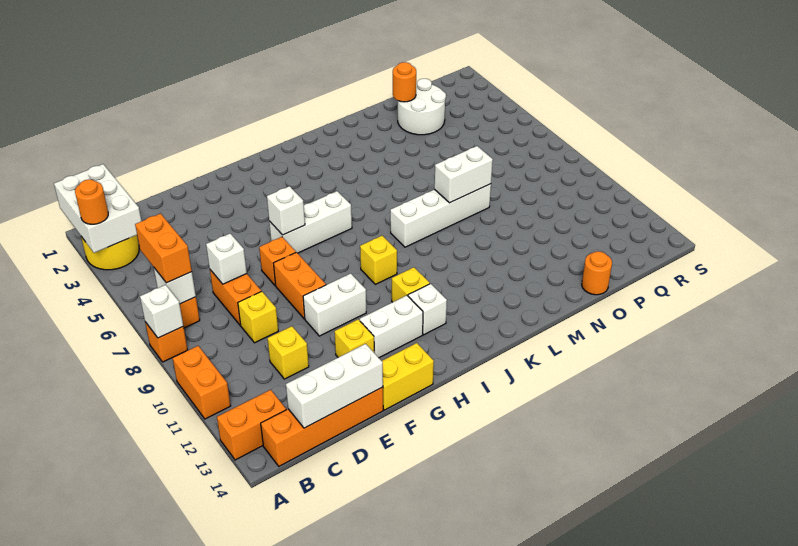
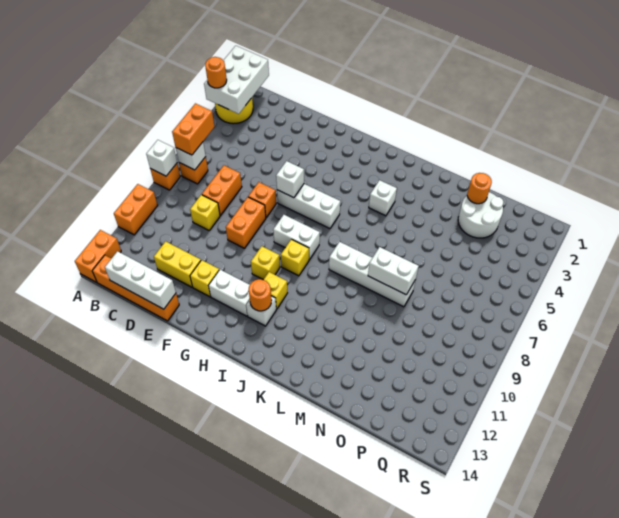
orange brick A13:B13 level 1 -> orange brick A13:A14 level 1
white brick D7 level 2 -> white brick K4 level 1
yellow brick D11 level 1 -> yellow brick H10 level 1
white brick F10:G10 level 1 -> white brick H8:I8 level 1
yellow brick F14:G14 level 1 -> yellow brick D12:E12 level 1
orange round brick O14 level 1 -> orange round brick I12 level 2

